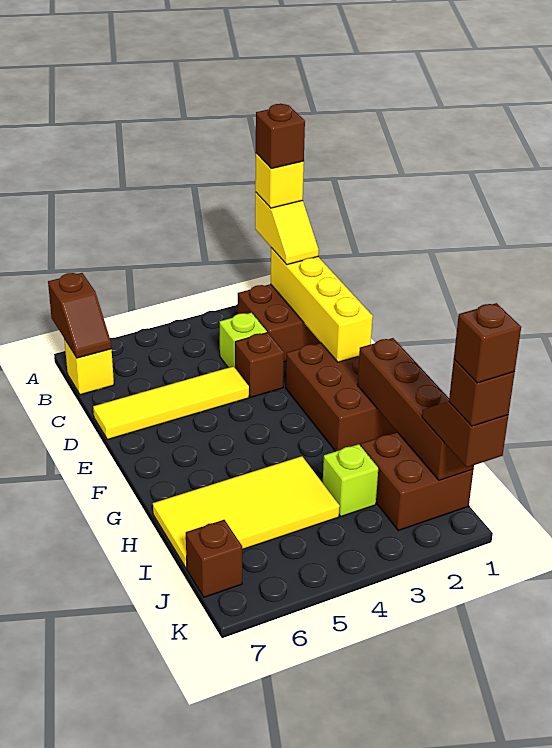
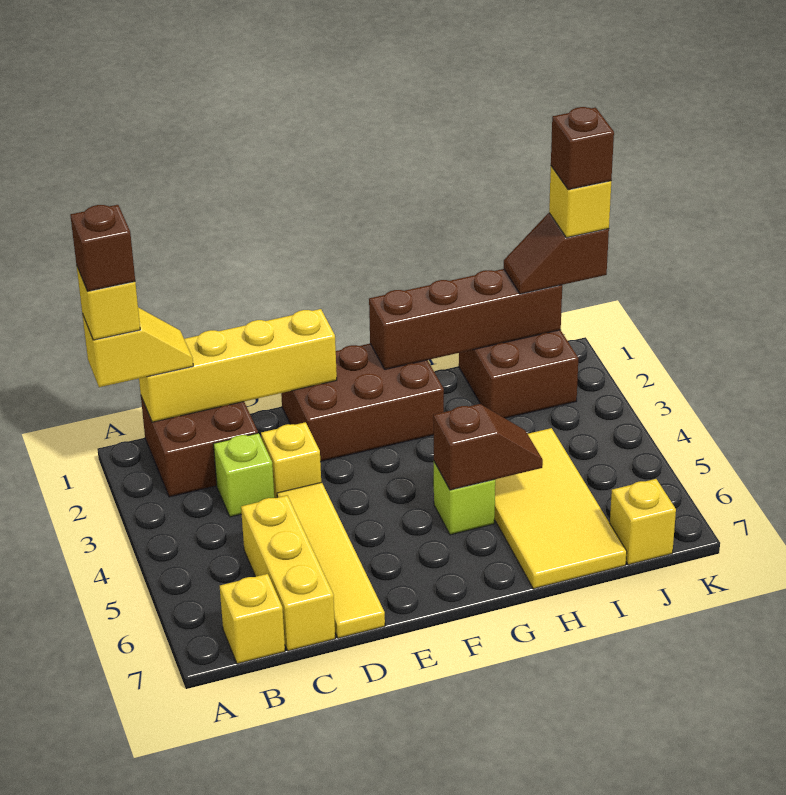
brown slope A7:B7 level 2 top A -> brown slope G5:H5 level 2 top G
none -> yellow brick C5:C7 level 1
brown brick D3 level 1 -> yellow brick D3 level 1
lime brick I3 level 1 -> lime brick G5 level 1
brown brick J7 level 1 -> yellow brick J7 level 1
brown brick K1 level 4 -> yellow brick K1 level 4

